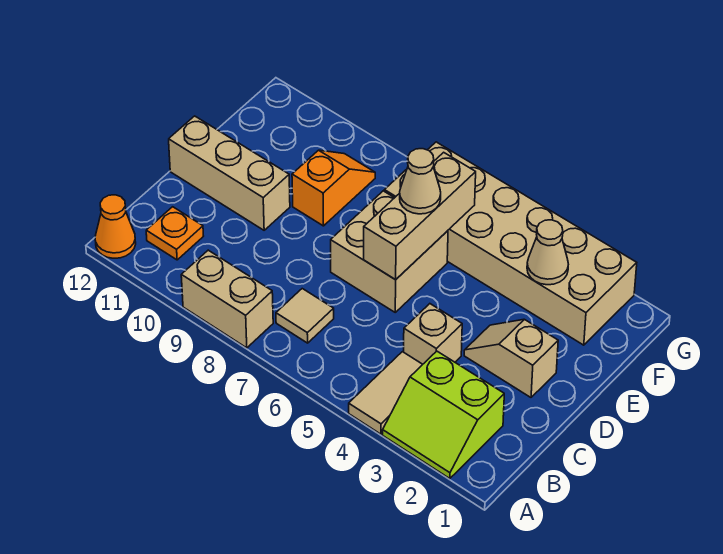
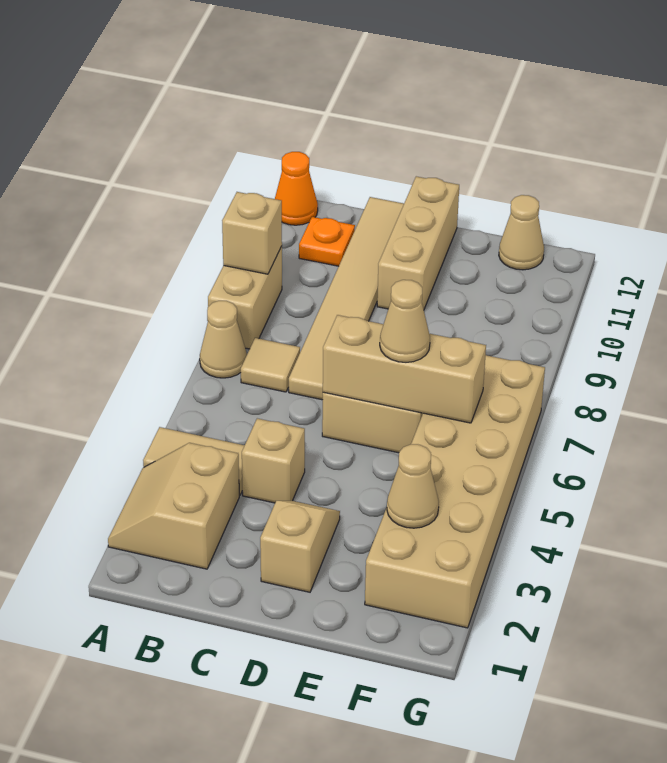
lime slope A2:B3 level 1 top B -> tan slope A2:B3 level 1 top B
none -> tan cone A7 level 1
none -> tan brick A9 level 2
none -> tan tile C7:C12 level 1
orange slope E9:F9 level 1 top E -> none
none -> tan cone F12 level 1

